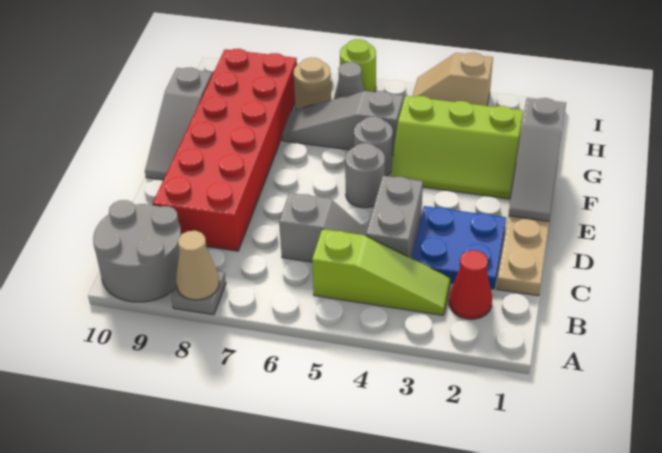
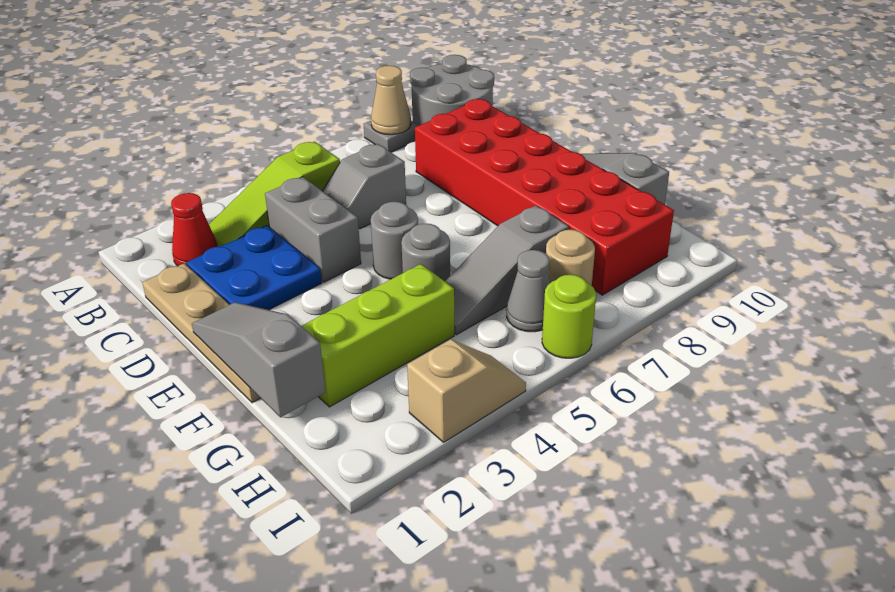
grey slope G5:G7 level 1 top 5 -> grey slope G5:G7 level 1 top 7

